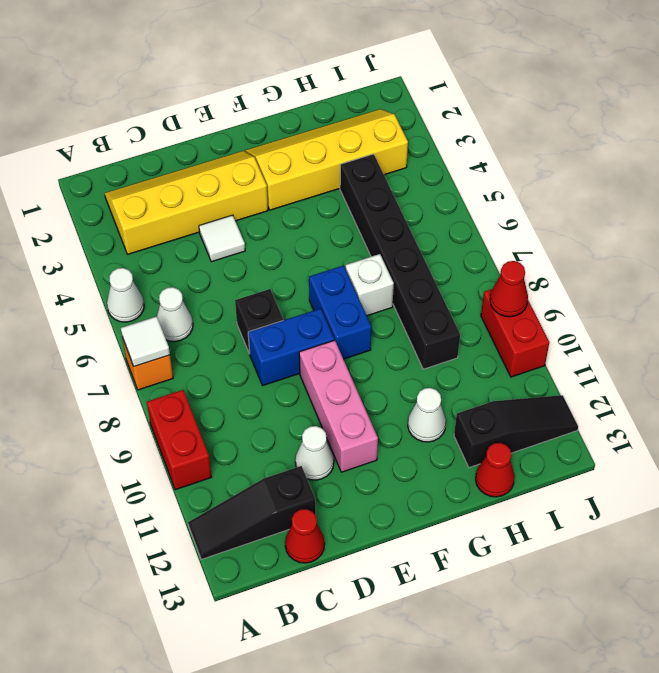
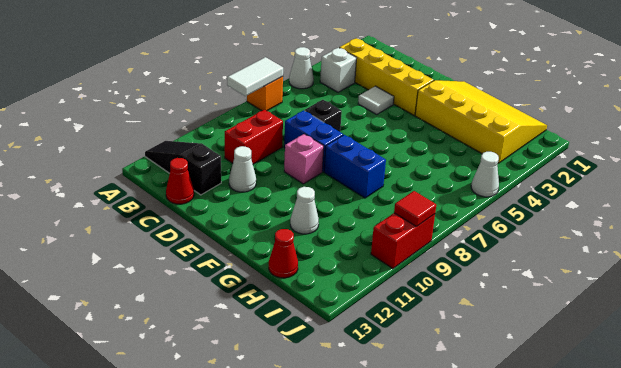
white tile A7 level 2 -> white tile A7:A8 level 2
red brick A9:A10 level 1 -> red brick C9:C10 level 1
white cone B6 level 1 -> white cone J5 level 1
pink brick E9:E11 level 1 -> pink brick E9 level 1
yellow slope F2:I3 level 1 top 3 -> yellow slope F1:I3 level 1 top 3
blue brick F7:F8 level 1 -> blue brick F8:G8 level 1
white brick G7 level 1 -> white brick B4 level 1
black brick H4:H9 level 1 -> none
black slope H12:J12 level 1 top H -> none
red cone J9 level 2 -> red tile J9 level 2

